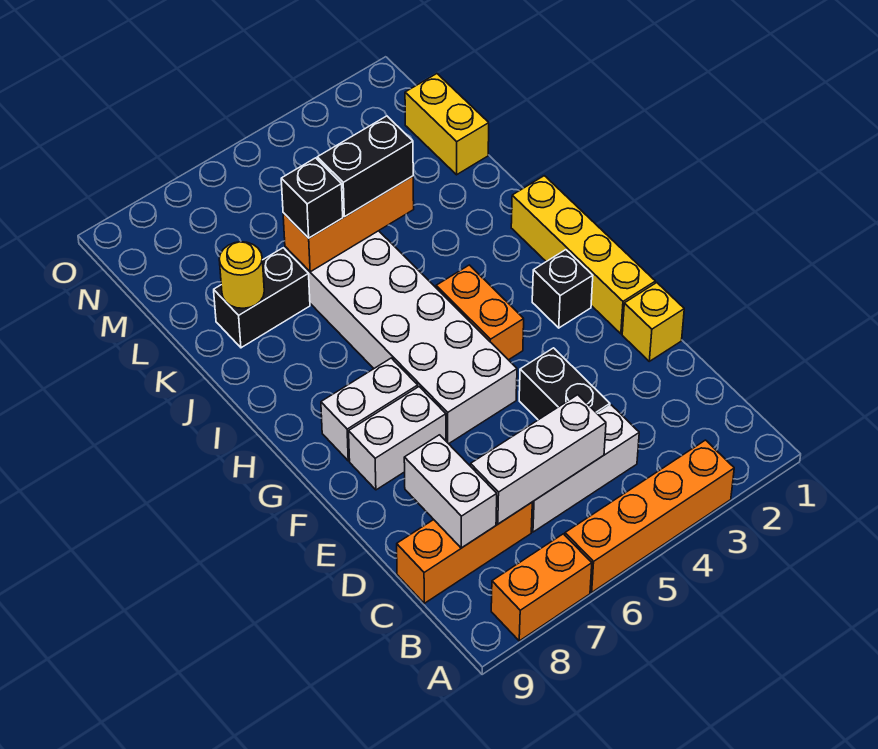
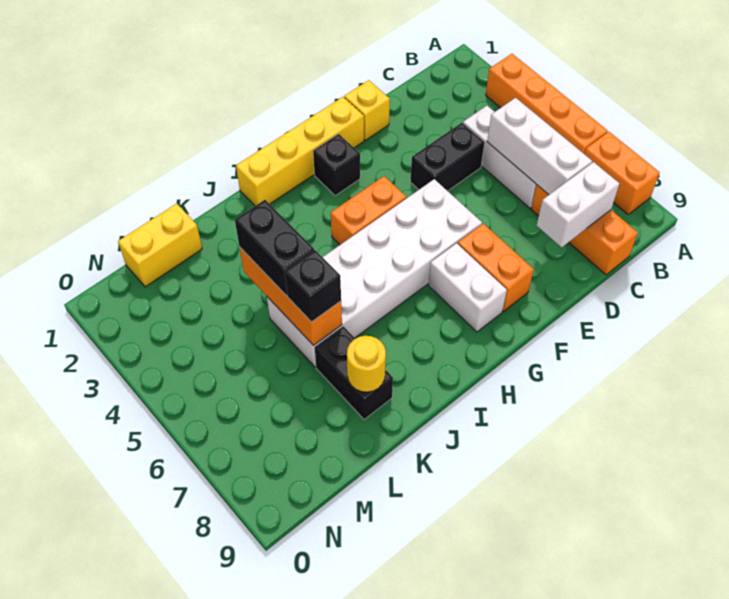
white brick F7:F8 level 1 -> orange brick F7:F8 level 1

